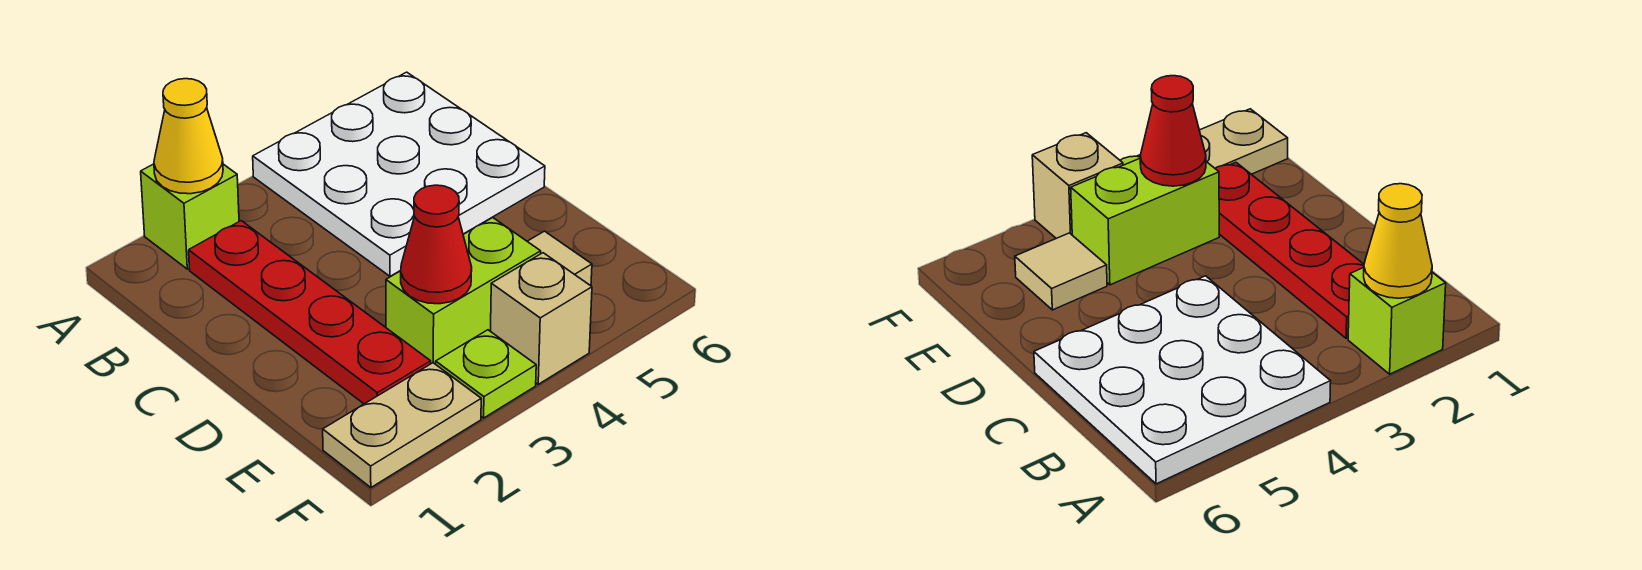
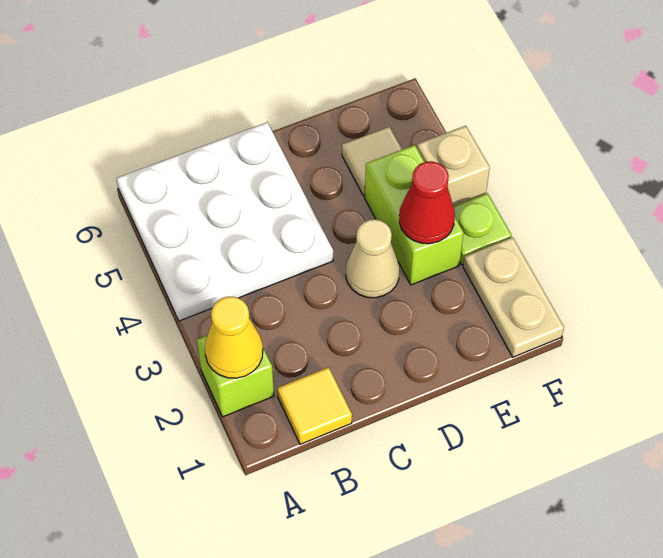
none -> yellow tile B1 level 1
red plate B2:E2 level 1 -> none
none -> tan cone D3 level 1

